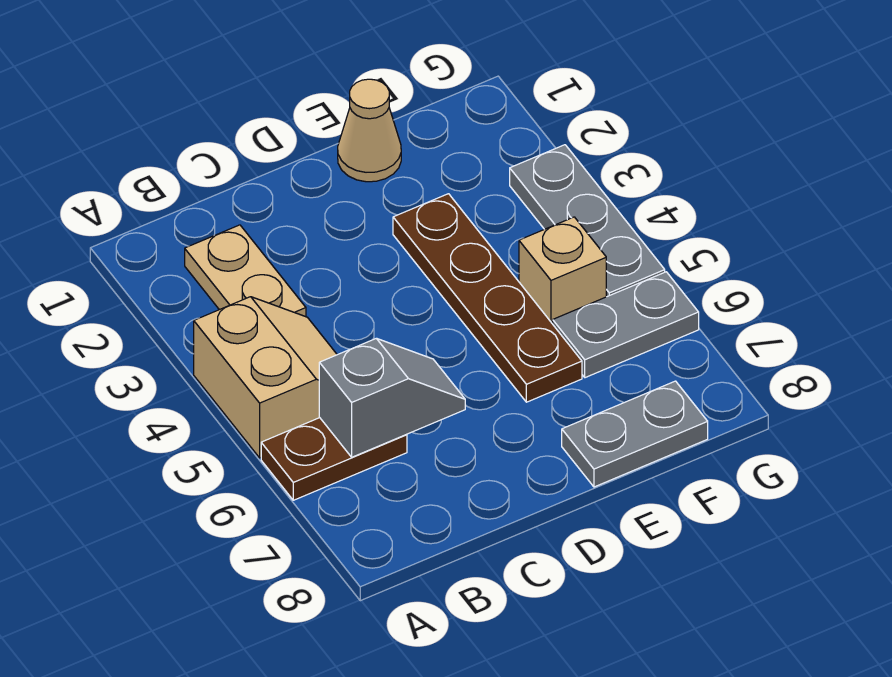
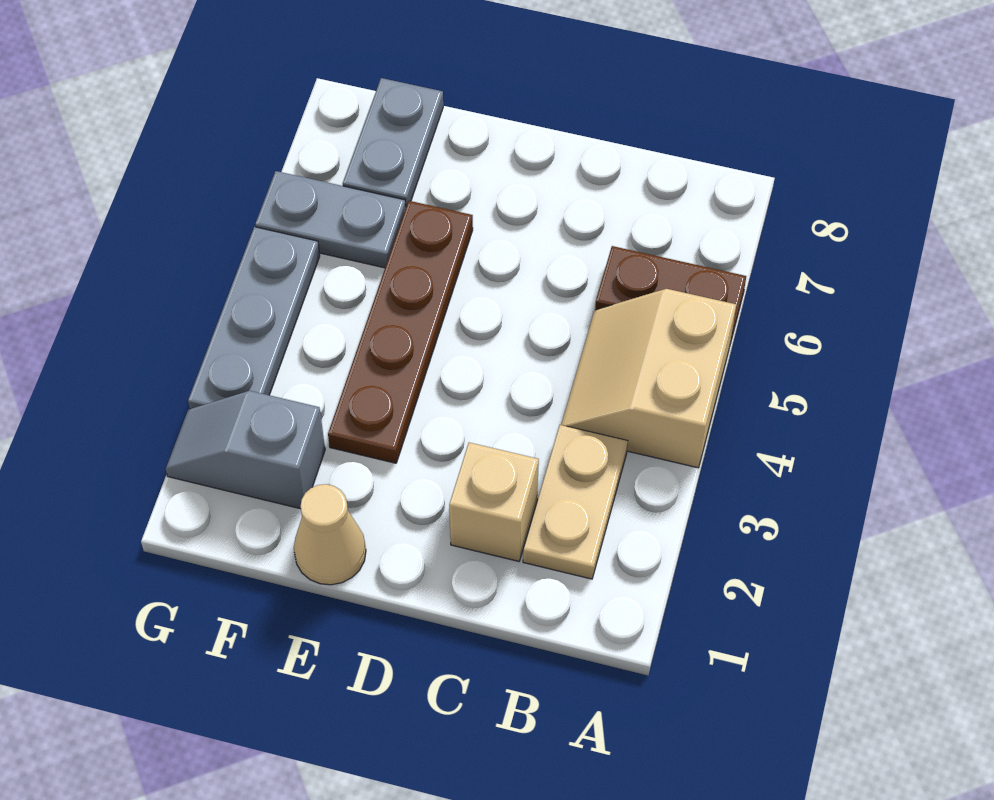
grey slope B6:C6 level 2 top B -> grey slope F2:G2 level 1 top F
grey plate E8:F8 level 1 -> grey plate F7:F8 level 1
tan brick F5 level 1 -> tan brick C2 level 1

